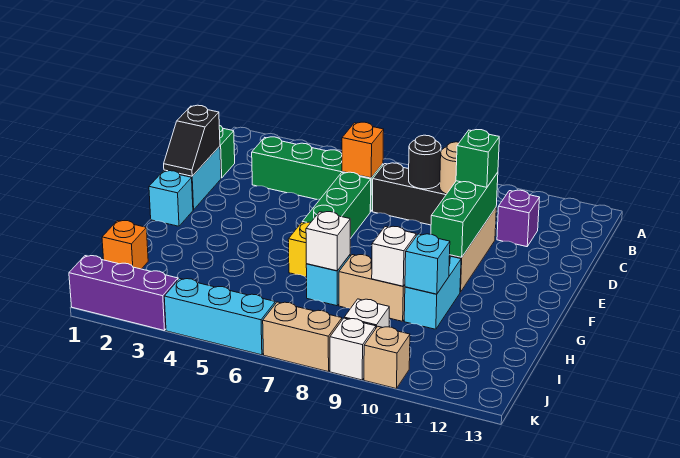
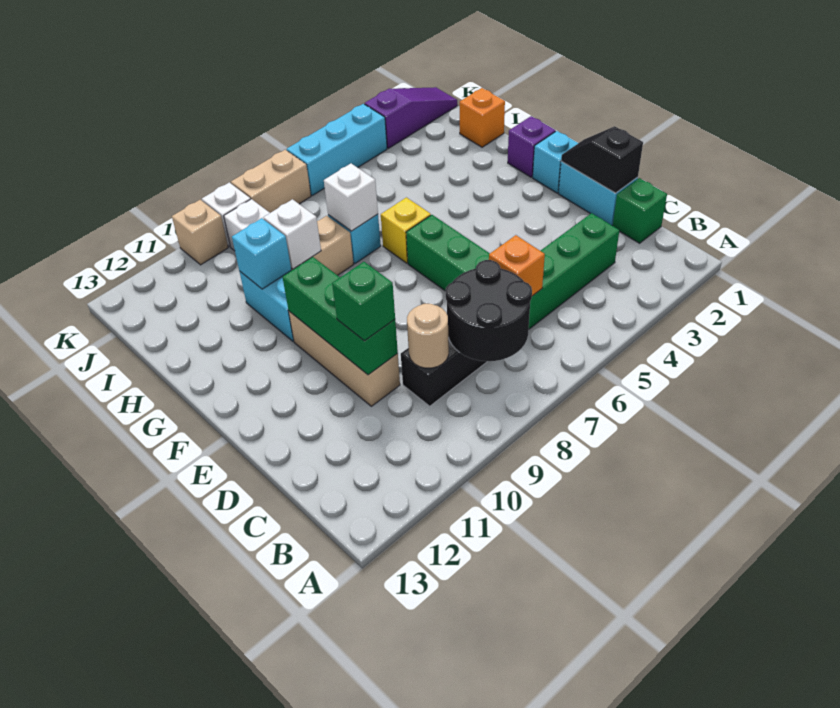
black round brick C8 level 2 -> black round brick B7:C8 level 2
purple brick C11 level 1 -> purple brick G1 level 1
purple brick K1:K3 level 1 -> purple slope K1:K3 level 1 top 3

